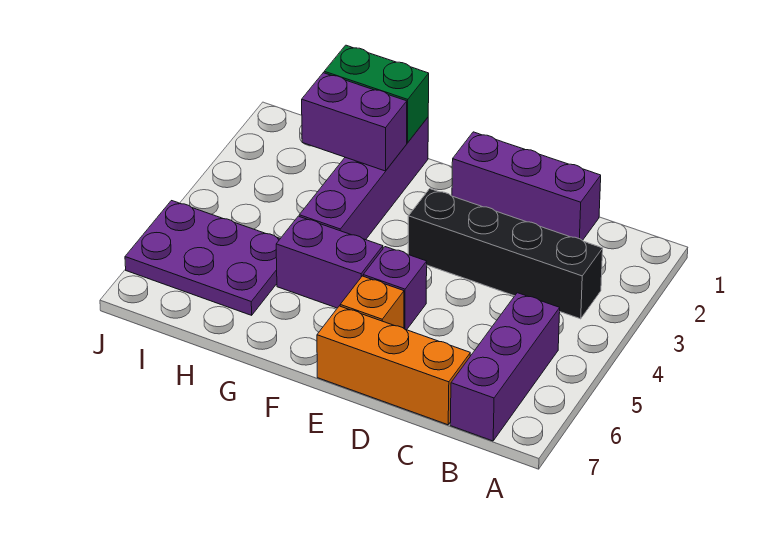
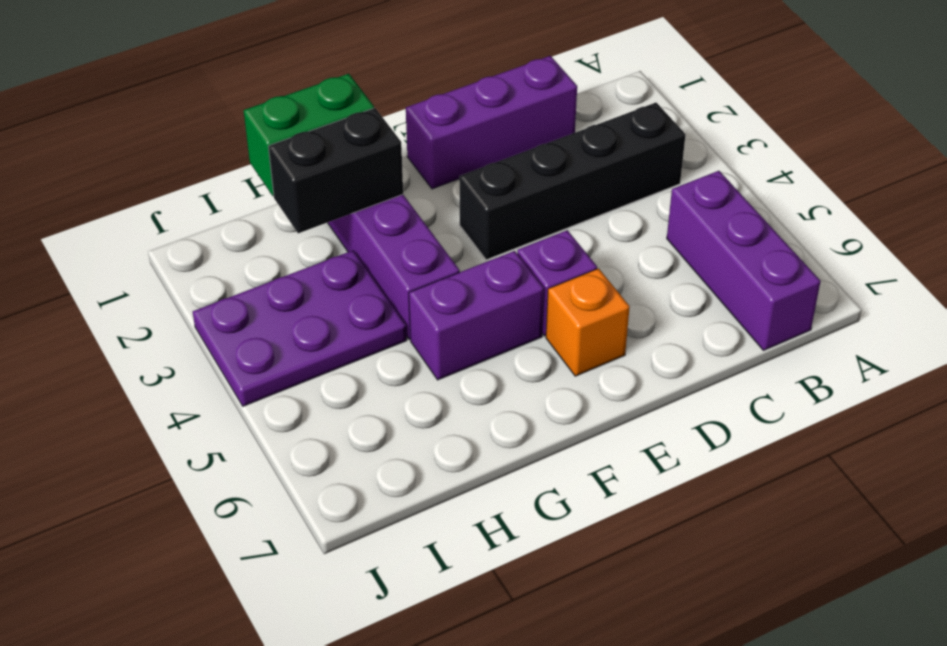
orange brick C7:E7 level 1 -> none
purple brick G2:H2 level 2 -> black brick G2:H2 level 2
purple plate H5:J6 level 1 -> purple plate H3:J4 level 1

